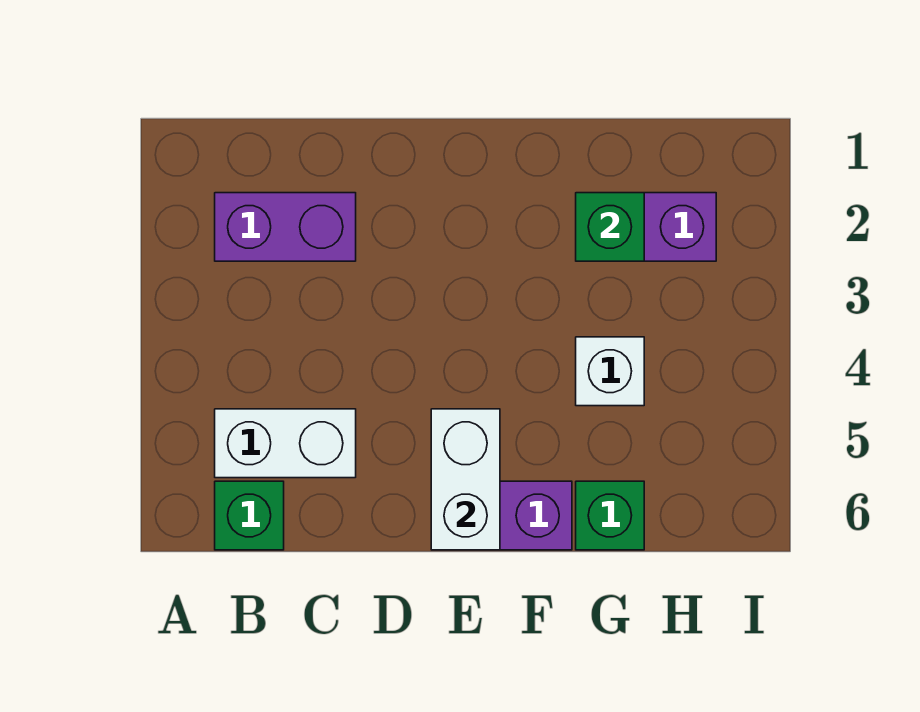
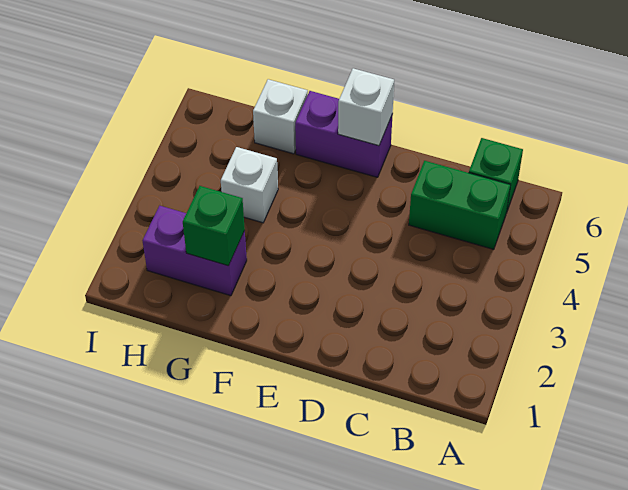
purple brick B2:C2 level 1 -> none
white brick B5:C5 level 1 -> green brick B5:C5 level 1
white brick E5:E6 level 2 -> white brick E6 level 2
green brick G6 level 1 -> white brick G6 level 1

